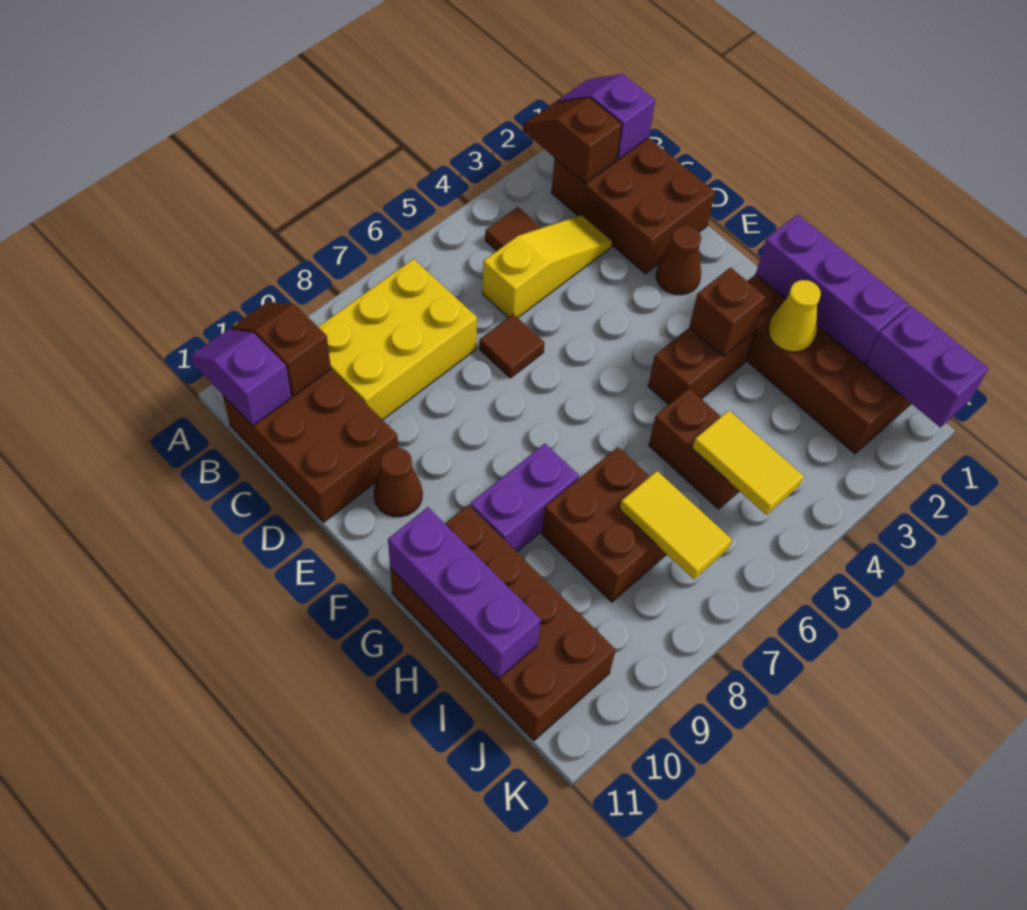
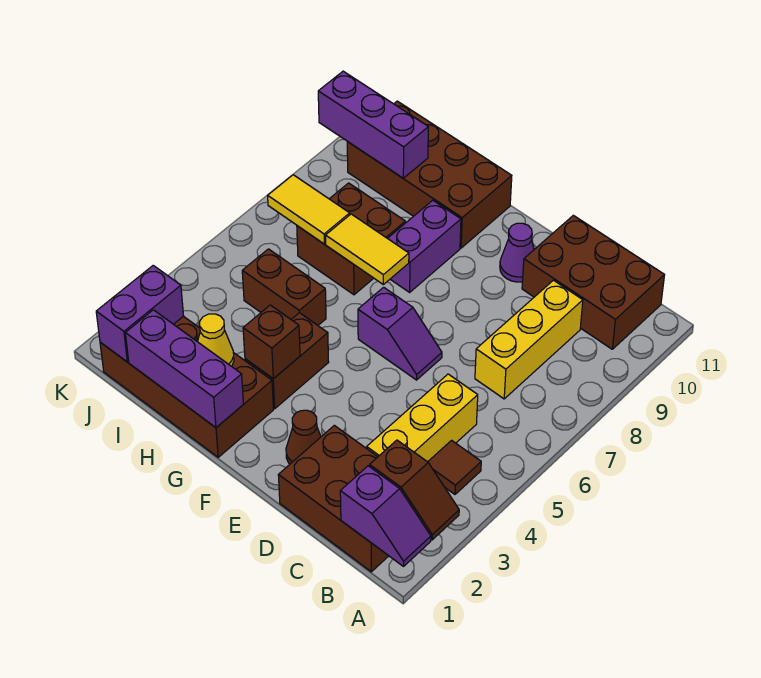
brown slope A10:B10 level 2 top B -> none
purple slope A11:B11 level 2 top B -> purple slope E6:F6 level 1 top F
yellow brick B7:C9 level 1 -> yellow brick C7:C9 level 1
yellow slope C3:C5 level 1 top 5 -> yellow brick C3:C5 level 1
brown tile D6 level 1 -> none
brown cone E10 level 1 -> purple cone E10 level 1
purple brick G11:I11 level 2 -> purple brick I10:K10 level 2
yellow tile I5:J5 level 2 -> yellow tile G7:H7 level 2
purple brick J1:K1 level 2 -> purple brick J1:J2 level 2

